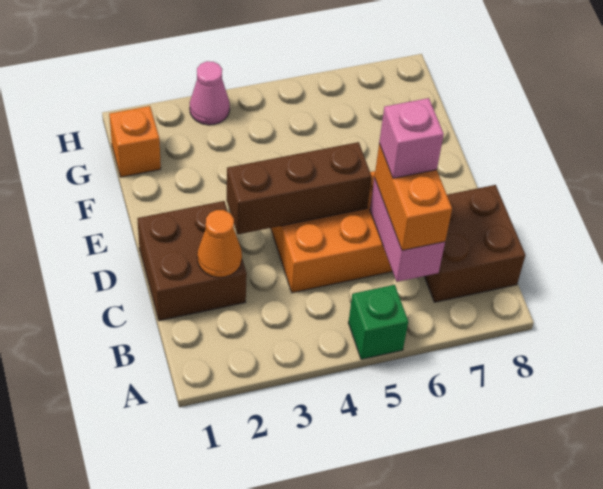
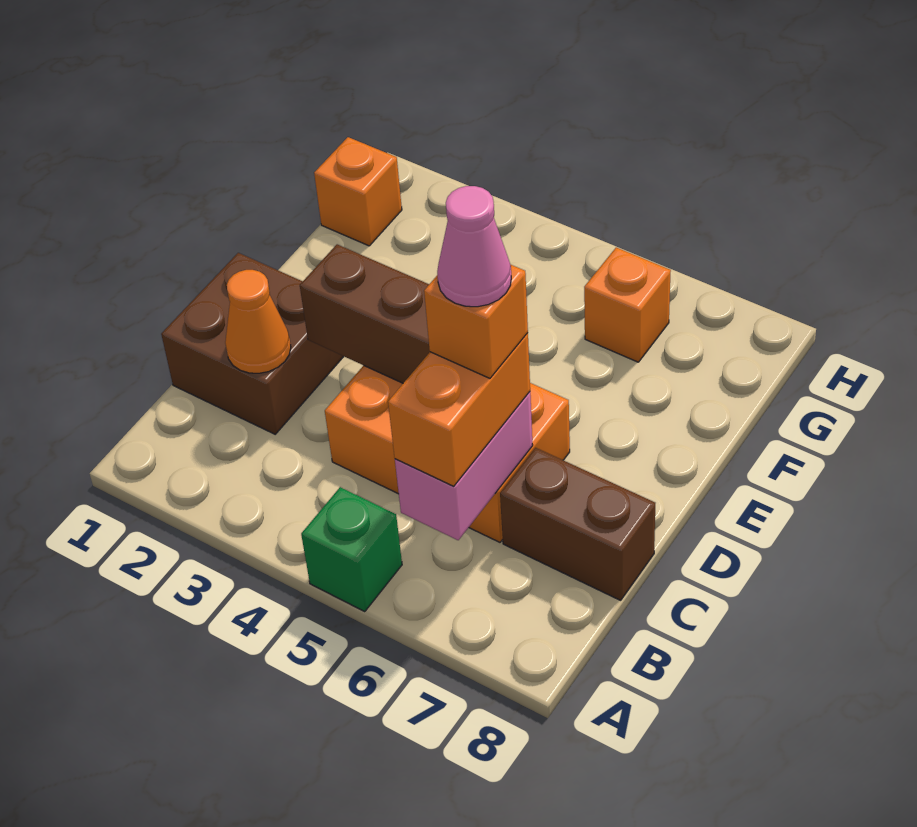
brown brick B7:C8 level 1 -> brown brick C7:C8 level 1
pink brick C6 level 4 -> orange brick C6 level 4
none -> orange brick G6 level 1
pink cone H3 level 1 -> pink cone C6 level 5

